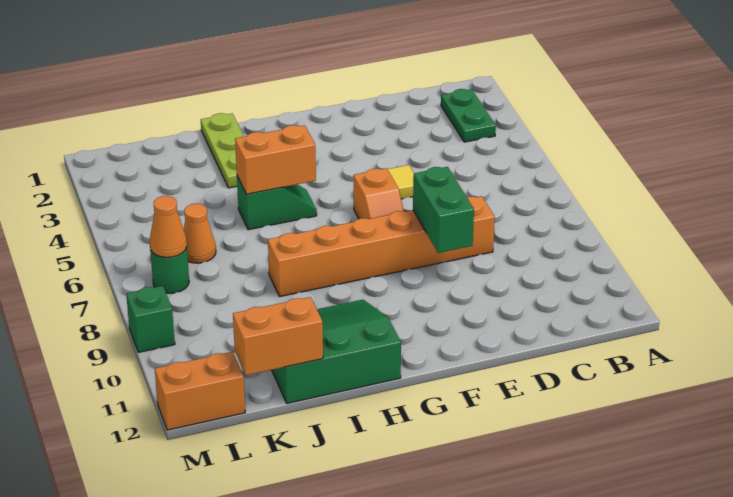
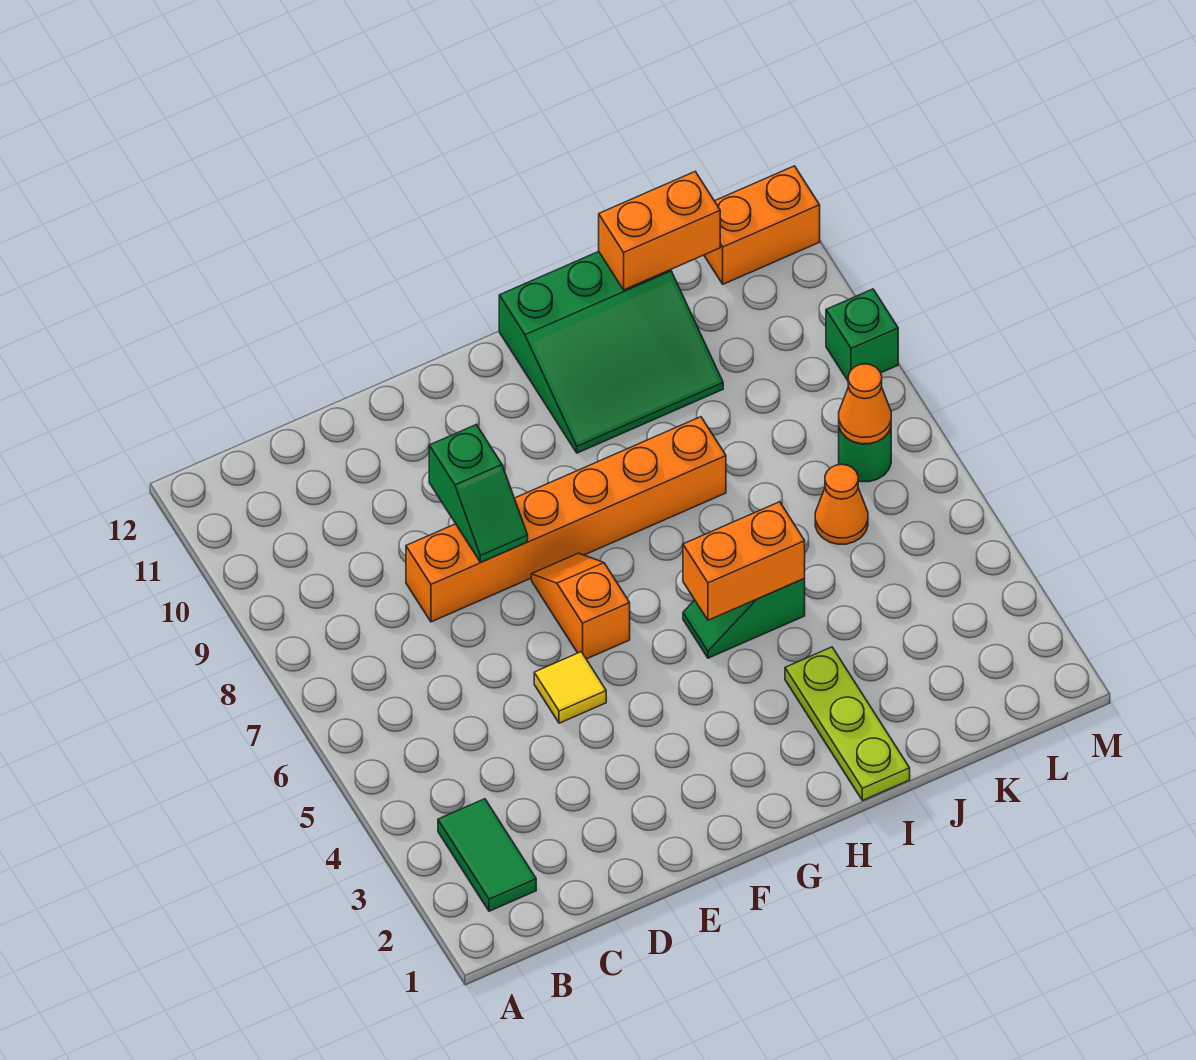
green plate B2:B3 level 1 -> green tile B2:B3 level 1
green brick E8:E9 level 2 -> green slope E8:E9 level 2 top 9

